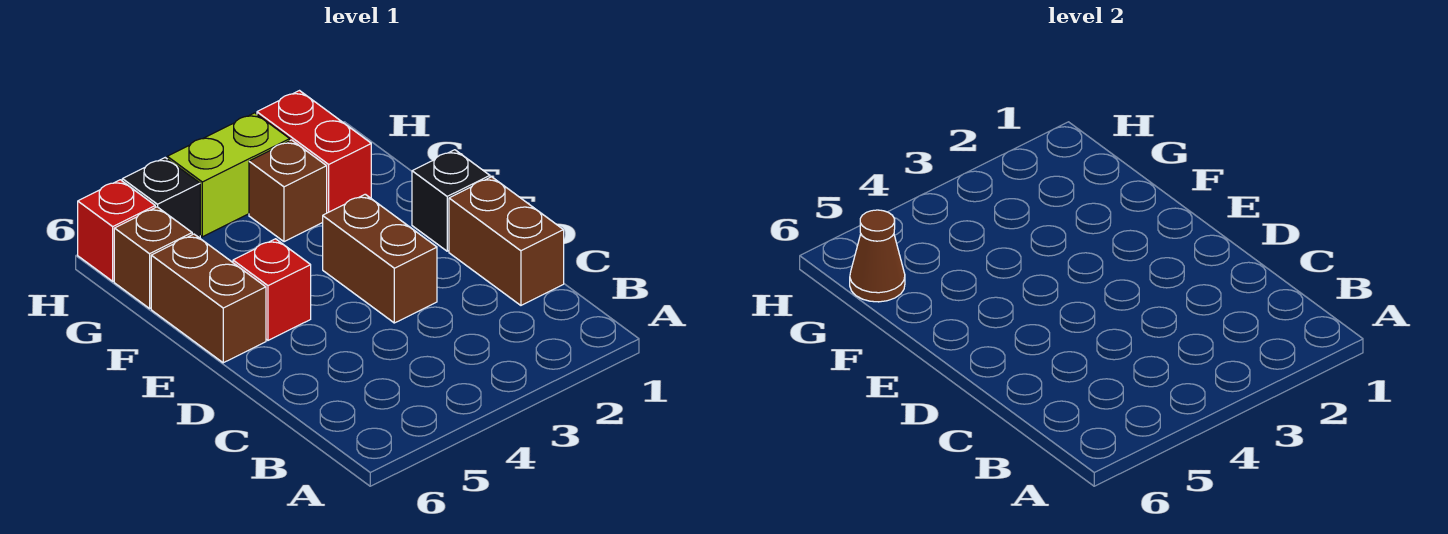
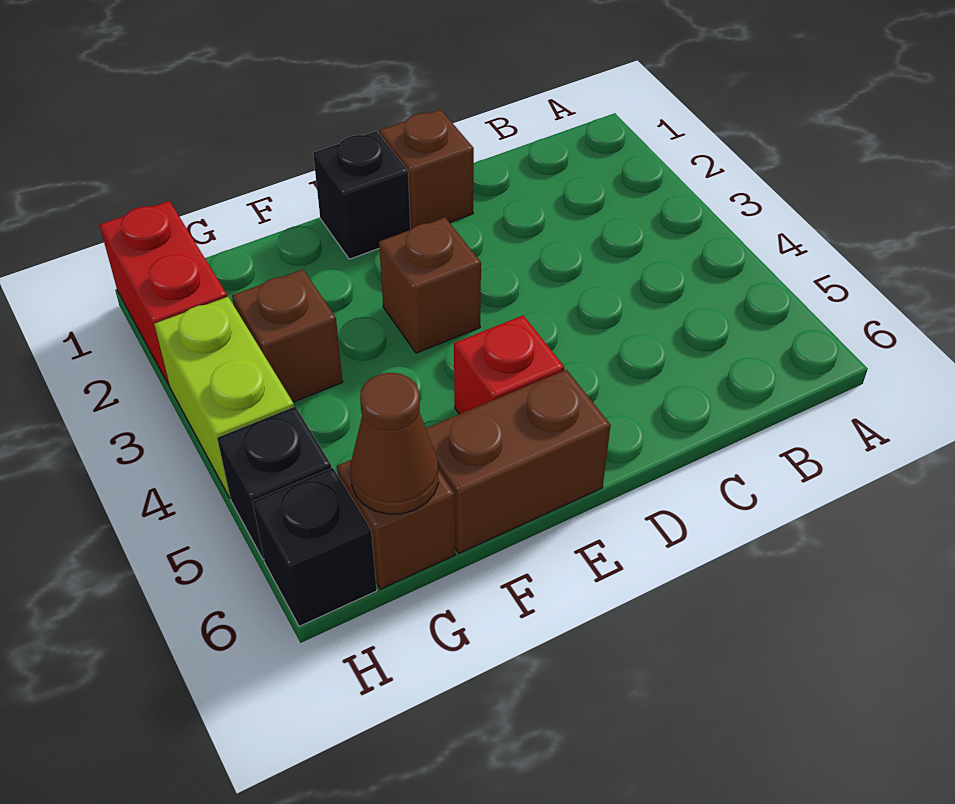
brown brick C1:D1 level 1 -> brown brick D1 level 1
brown brick D3:E3 level 1 -> brown brick E3 level 1
red brick G2:H2 level 1 -> red brick H1:H2 level 1
red brick H6 level 1 -> black brick H6 level 1

